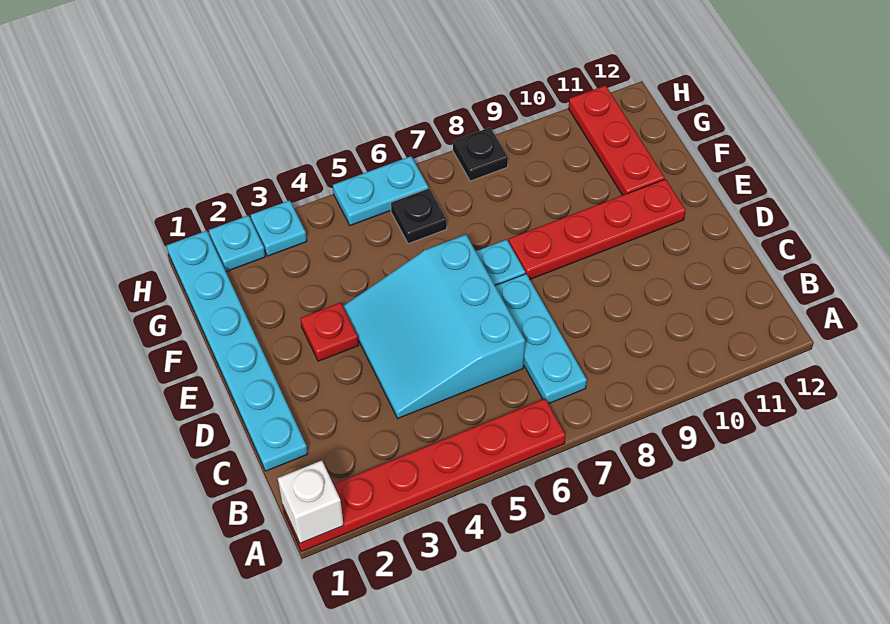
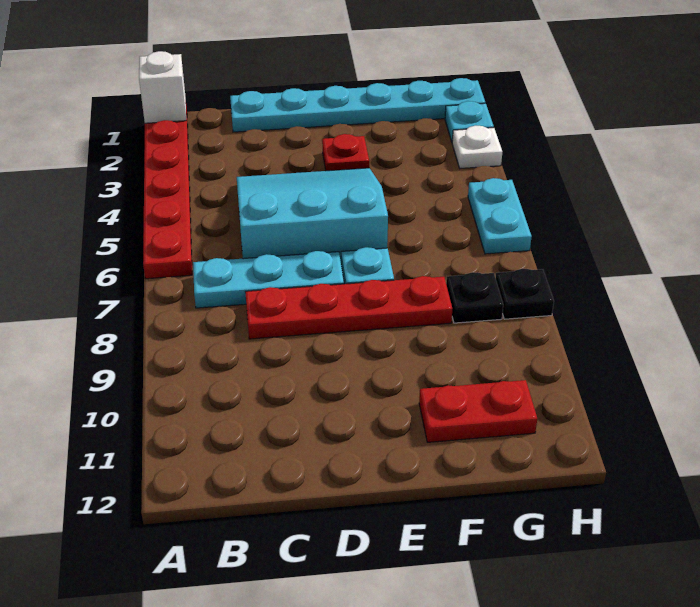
red plate E8:E11 level 1 -> red plate C8:F8 level 1
red plate F11:H11 level 1 -> red plate F11:G11 level 1
black plate G6 level 1 -> black plate G8 level 1
cyan plate H3 level 1 -> white plate H3 level 1

